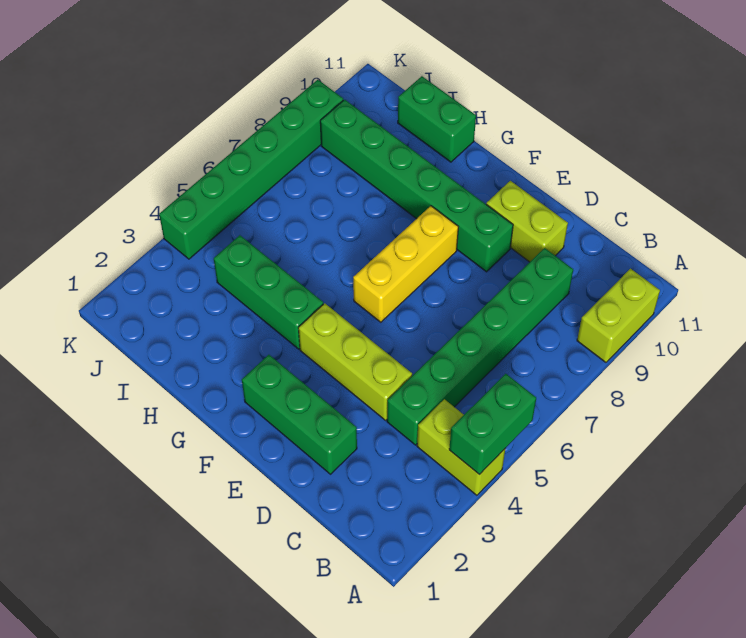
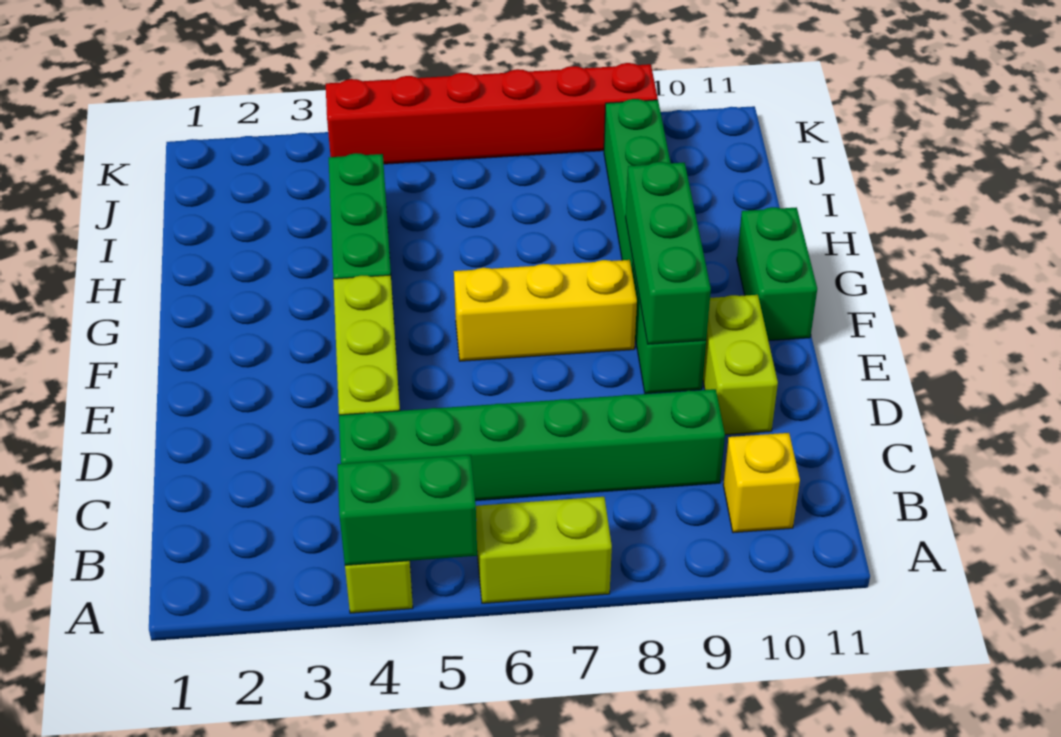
lime brick A9:A10 level 1 -> lime brick A6:A7 level 1
none -> yellow brick B10 level 1
green brick D2:F2 level 1 -> green brick E9:G9 level 2
green brick H11:I11 level 1 -> green brick F11:G11 level 1
green brick K4:K9 level 1 -> red brick K4:K9 level 1

